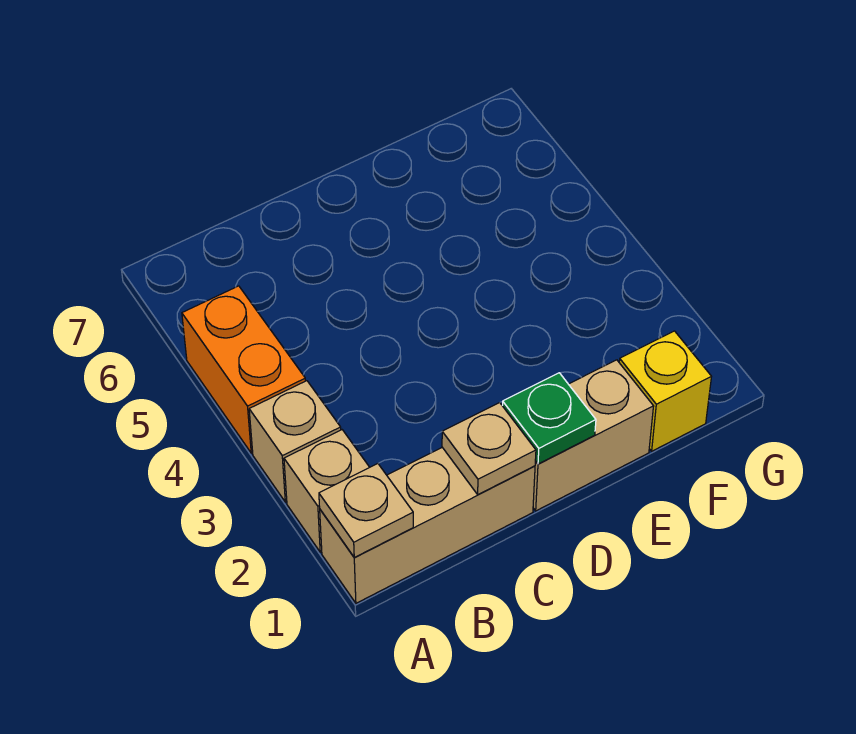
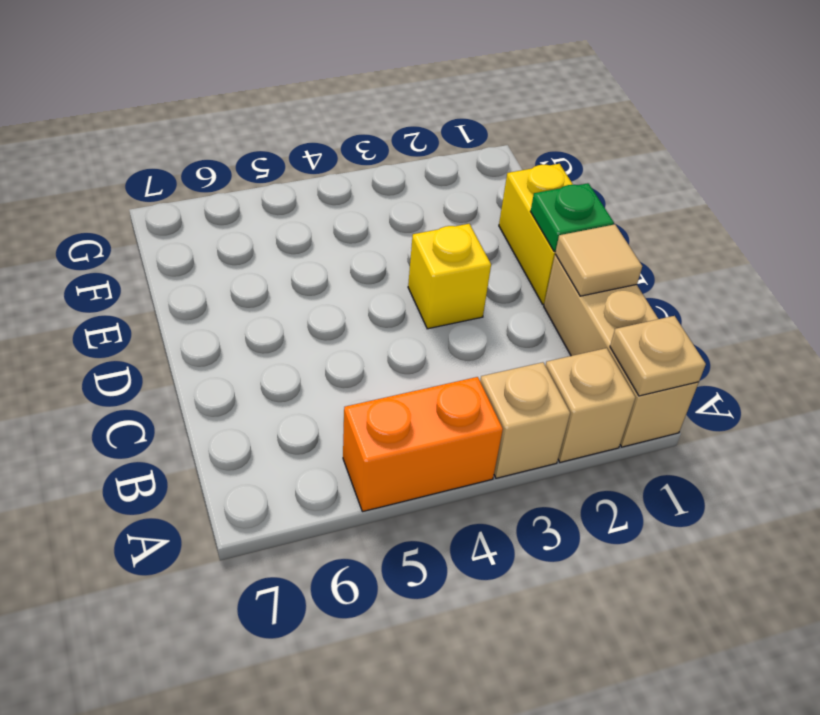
tan plate C1 level 2 -> tan tile C1 level 2
tan brick D1:E1 level 1 -> yellow brick D1:E1 level 1
yellow brick F1 level 1 -> yellow brick D3 level 1

